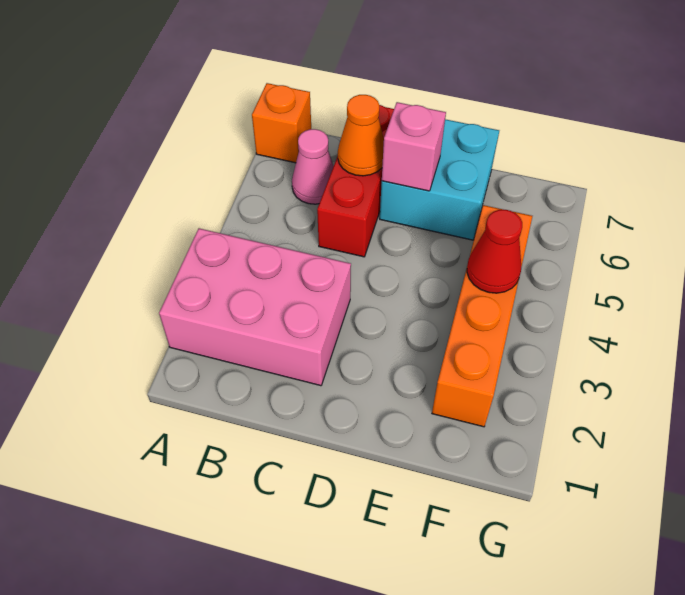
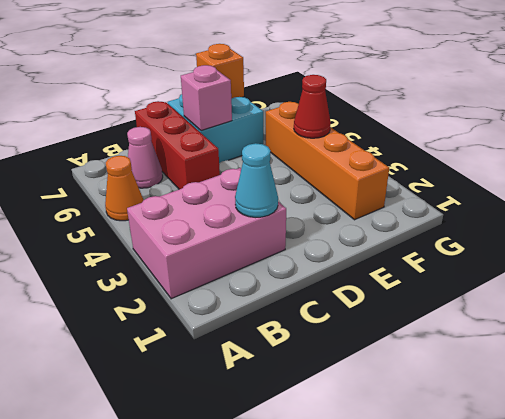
orange brick A7 level 1 -> orange brick E7 level 2
none -> cyan cone C2 level 2
orange cone C6 level 2 -> orange cone A5 level 1

